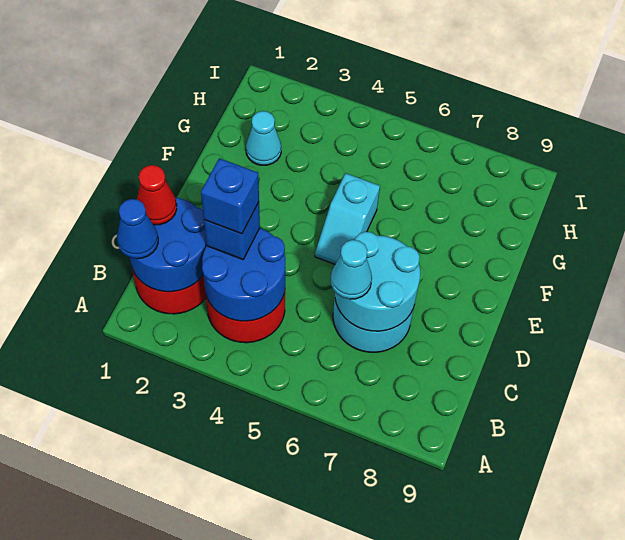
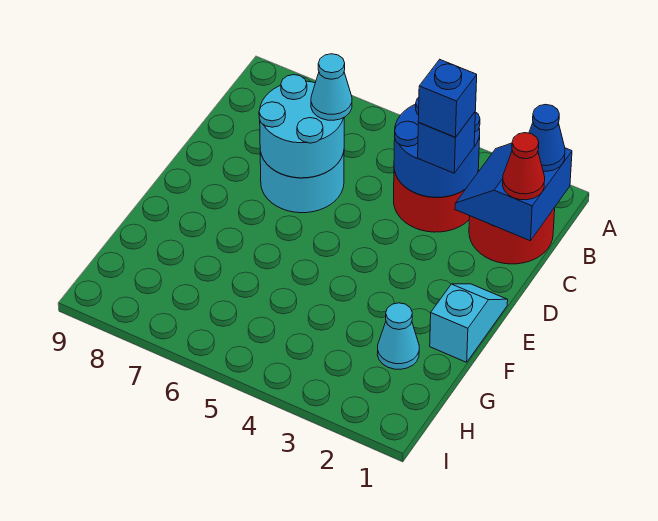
blue round brick B1:C2 level 2 -> blue slope B1:C2 level 2 top 1
cyan slope E5:F5 level 1 top F -> cyan slope E1:F1 level 1 top F

